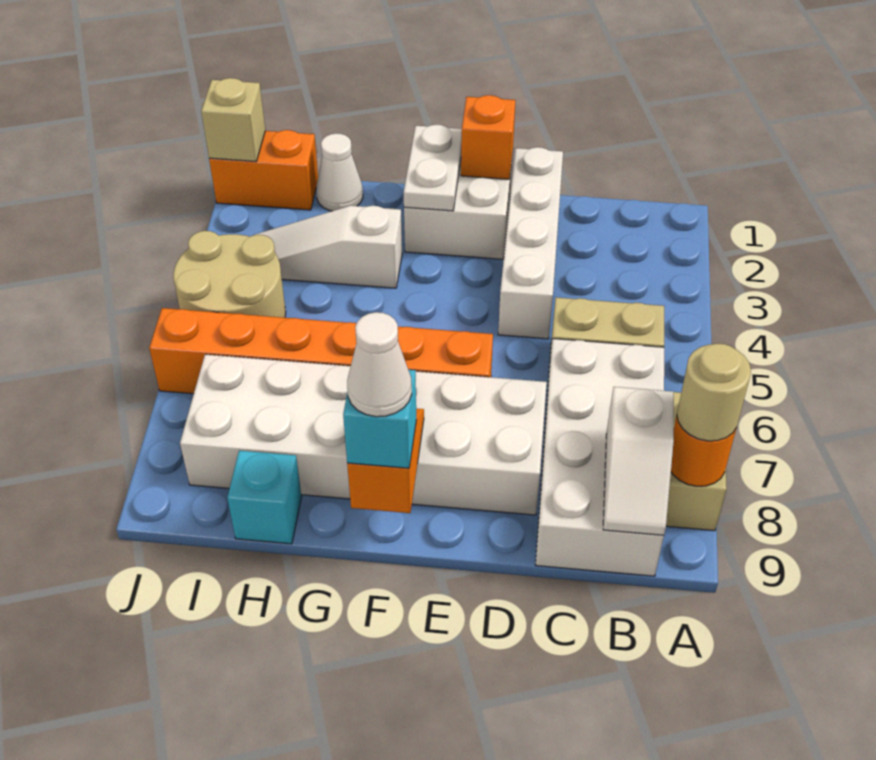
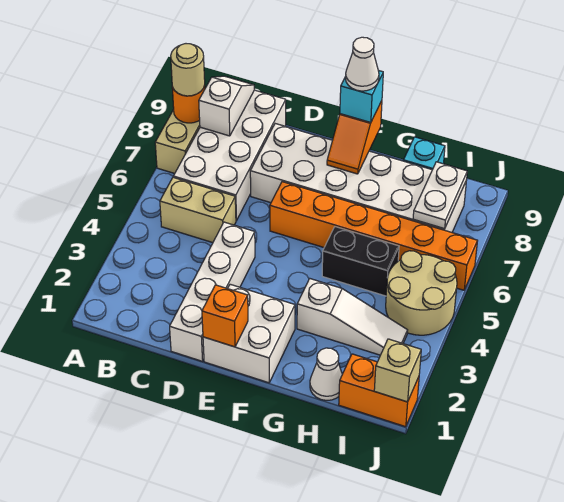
white plate F1:F2 level 2 -> white plate I7:I8 level 2
none -> black brick G5:H5 level 1

